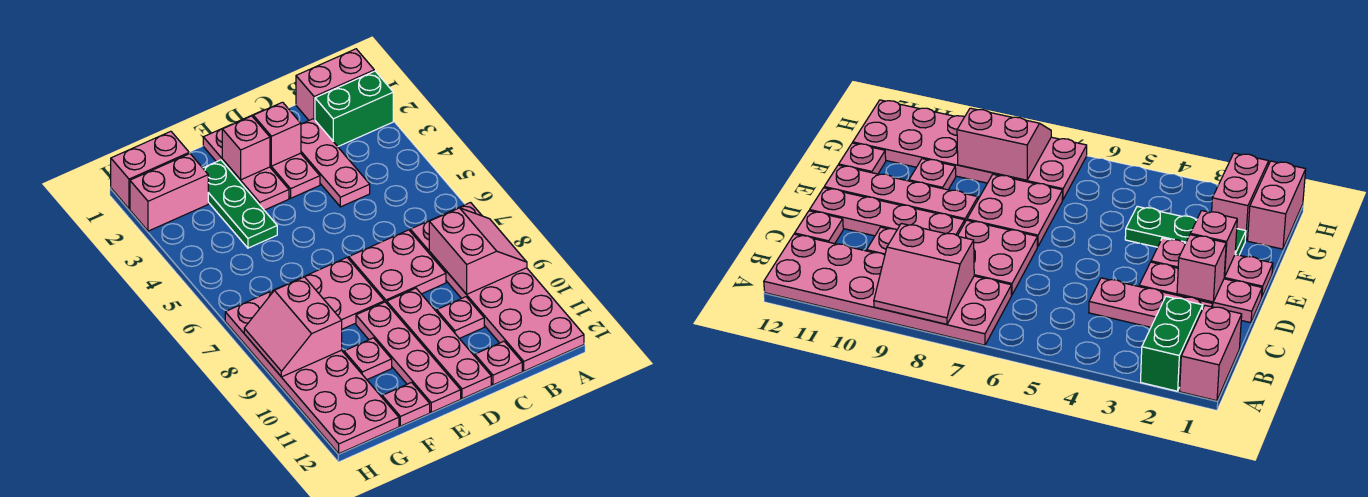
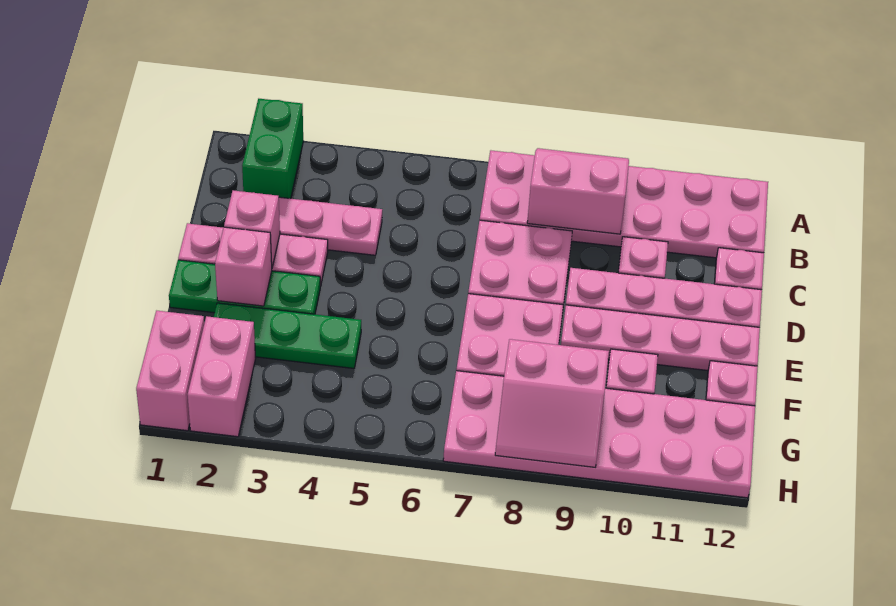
pink brick A1:B1 level 1 -> none
pink plate E1:E3 level 1 -> green plate E1:E3 level 1

